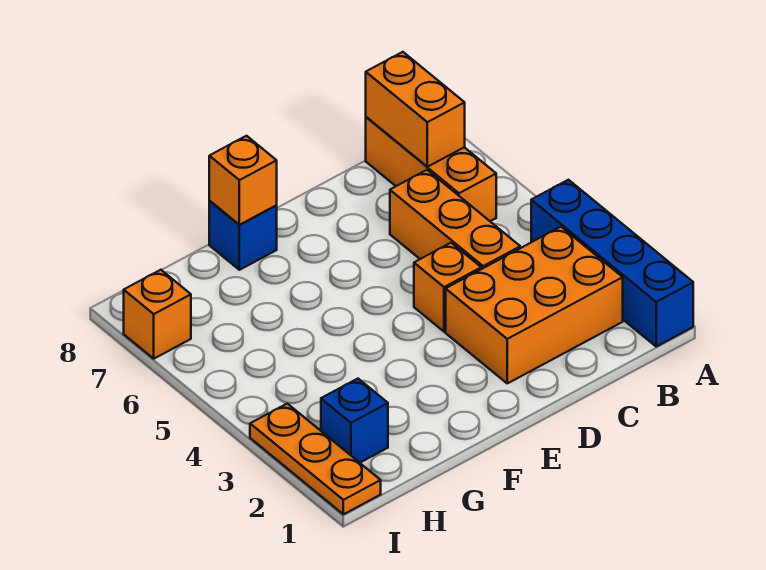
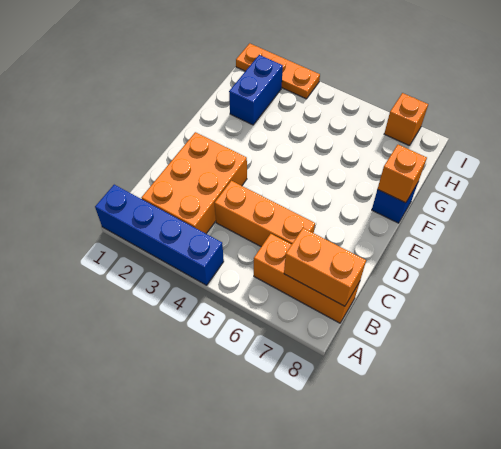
orange brick D4 level 1 -> none
blue brick H2 level 1 -> blue brick G2:H2 level 1

